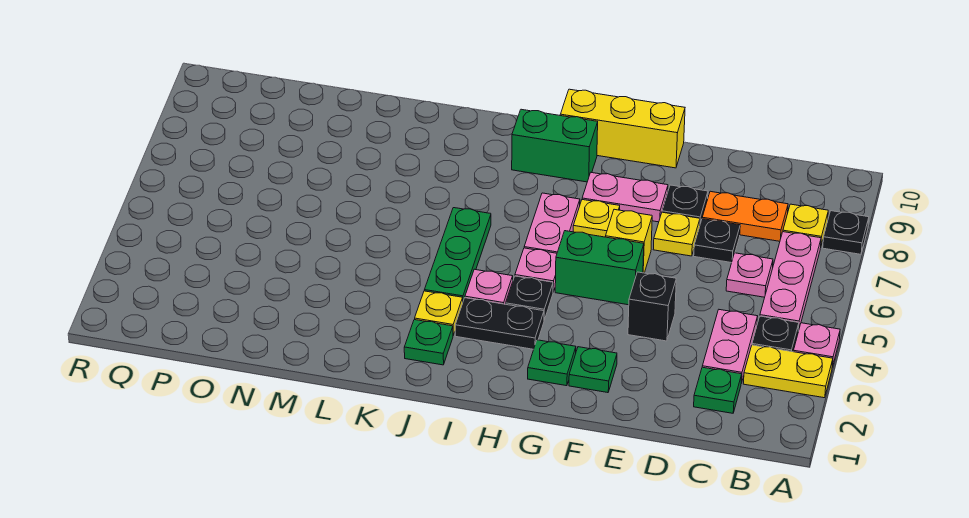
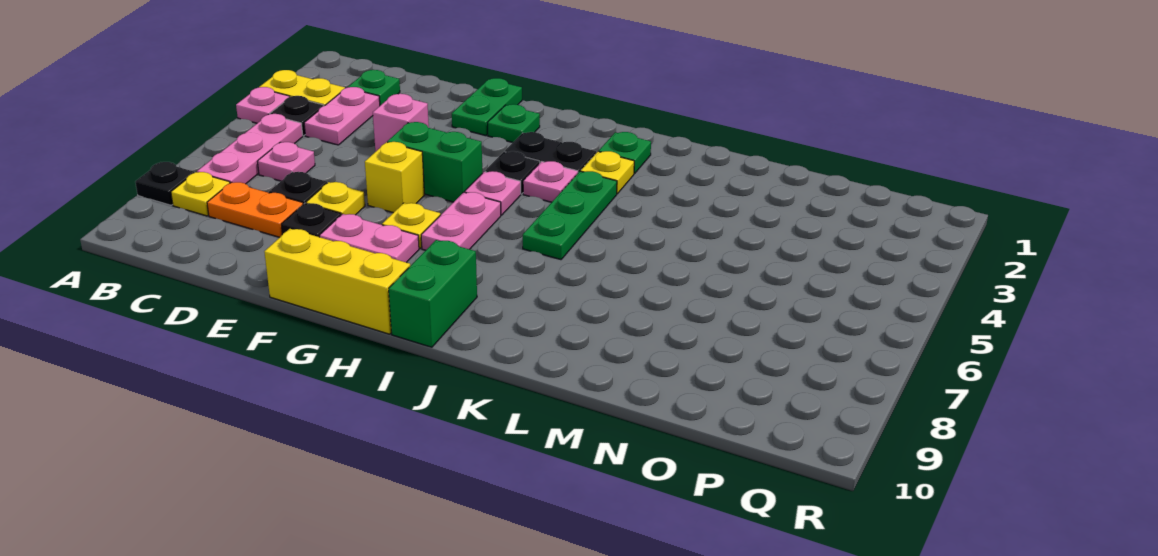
black brick E4 level 1 -> pink brick E4 level 1
green plate F2 level 1 -> green plate F1:F2 level 1
green brick H9:I9 level 1 -> green brick I9:I10 level 1

